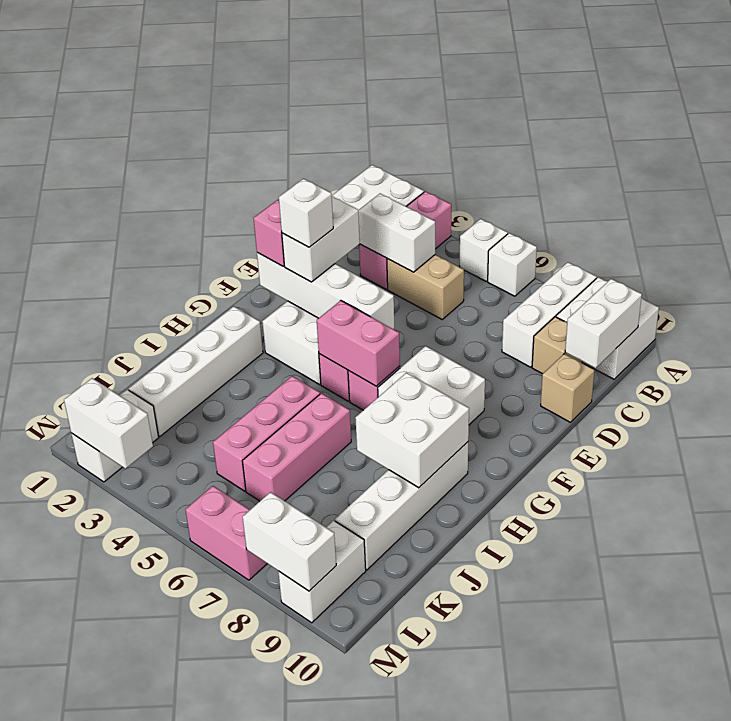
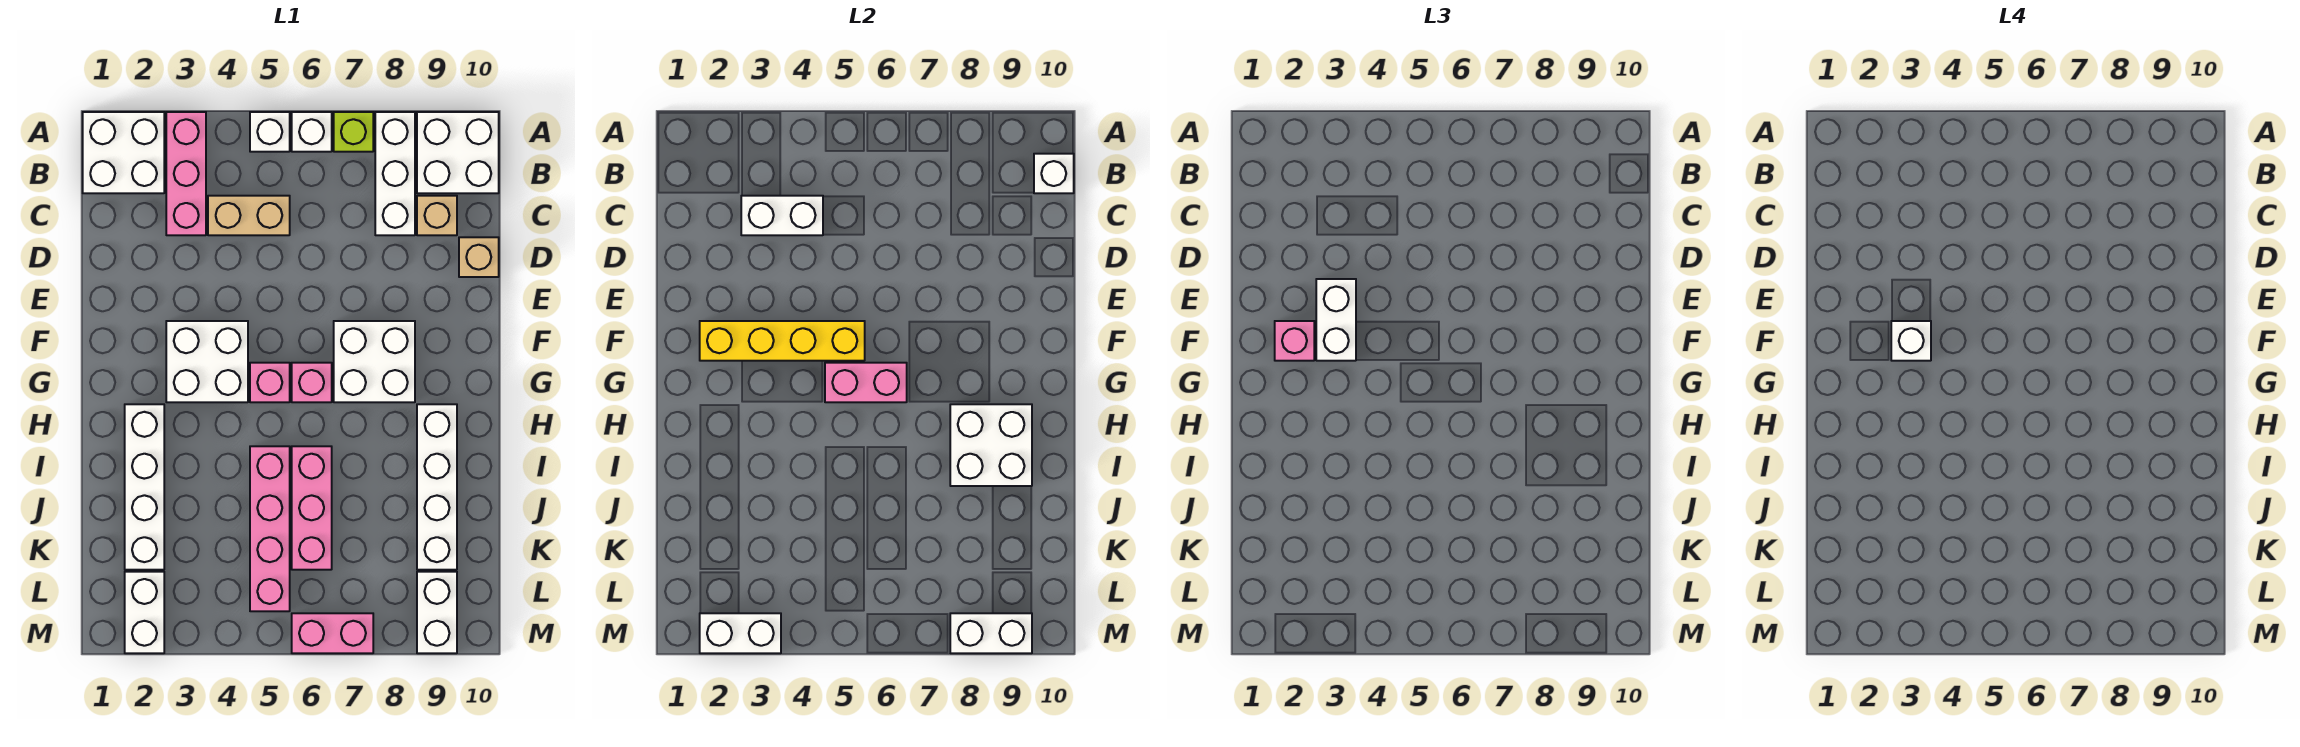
none -> lime brick A7 level 1
white brick B10:C10 level 2 -> white brick B10 level 2
white brick F2:F5 level 2 -> yellow brick F2:F5 level 2
pink brick I5:K5 level 1 -> pink brick I5:L5 level 1

